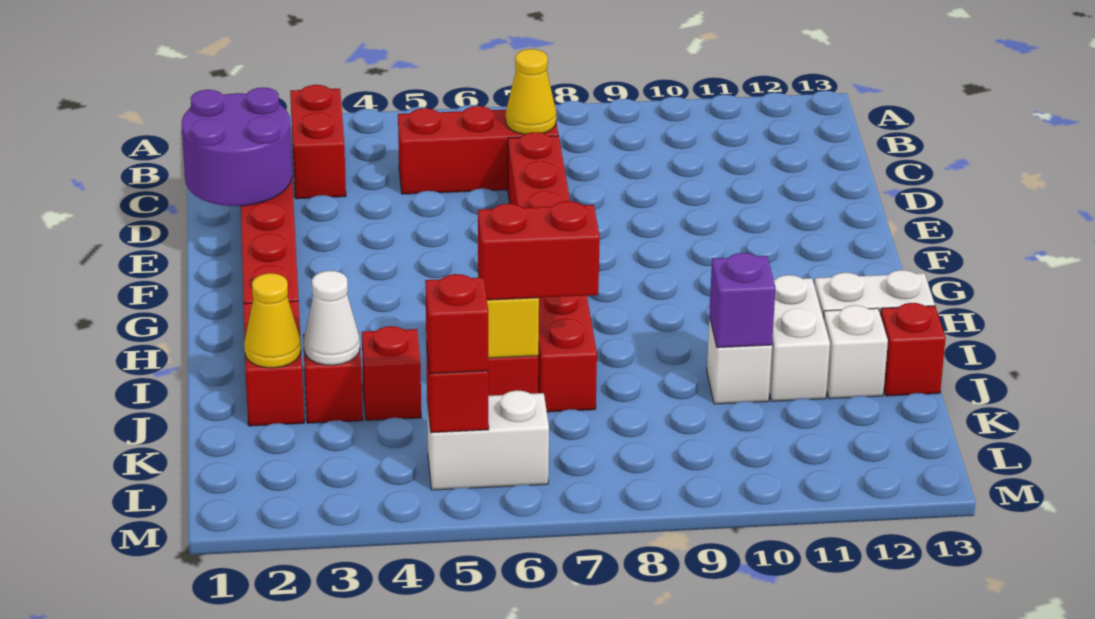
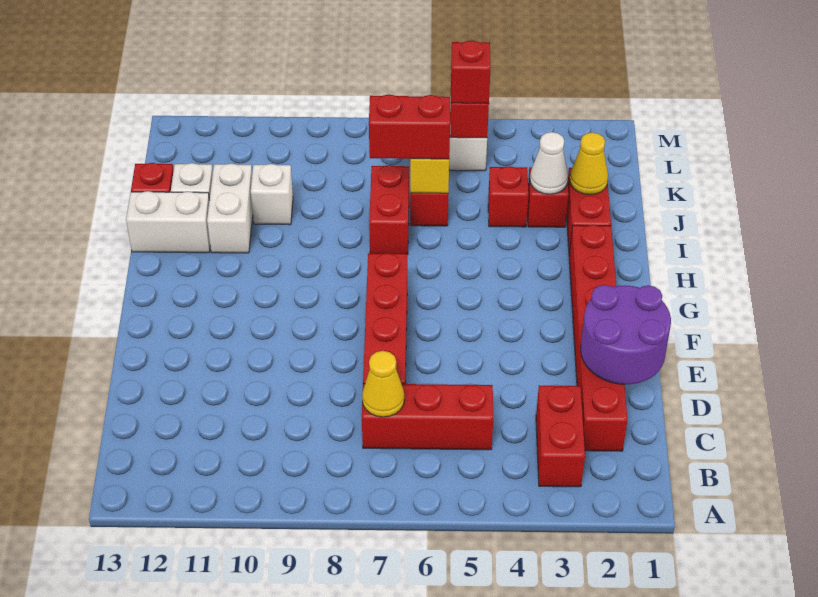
purple brick J10 level 2 -> none

